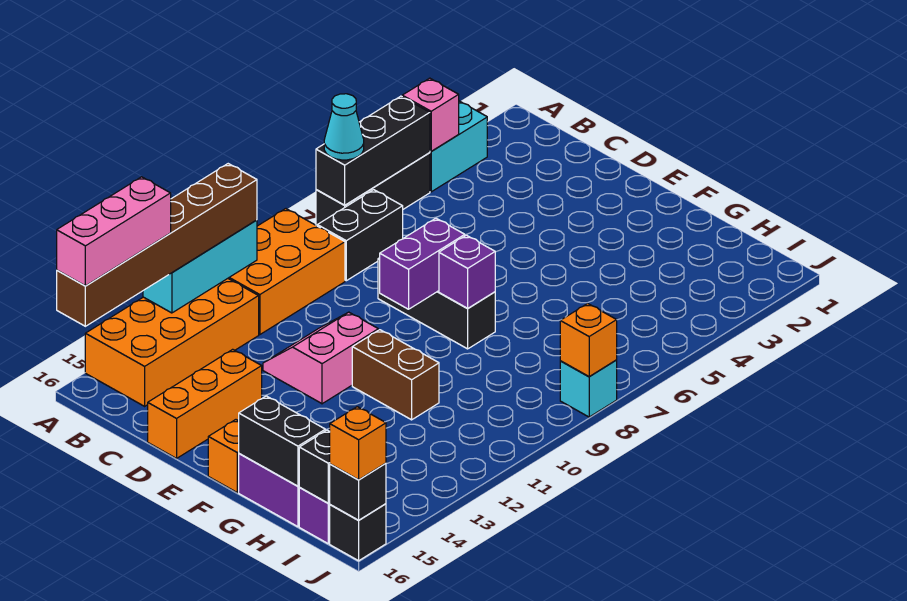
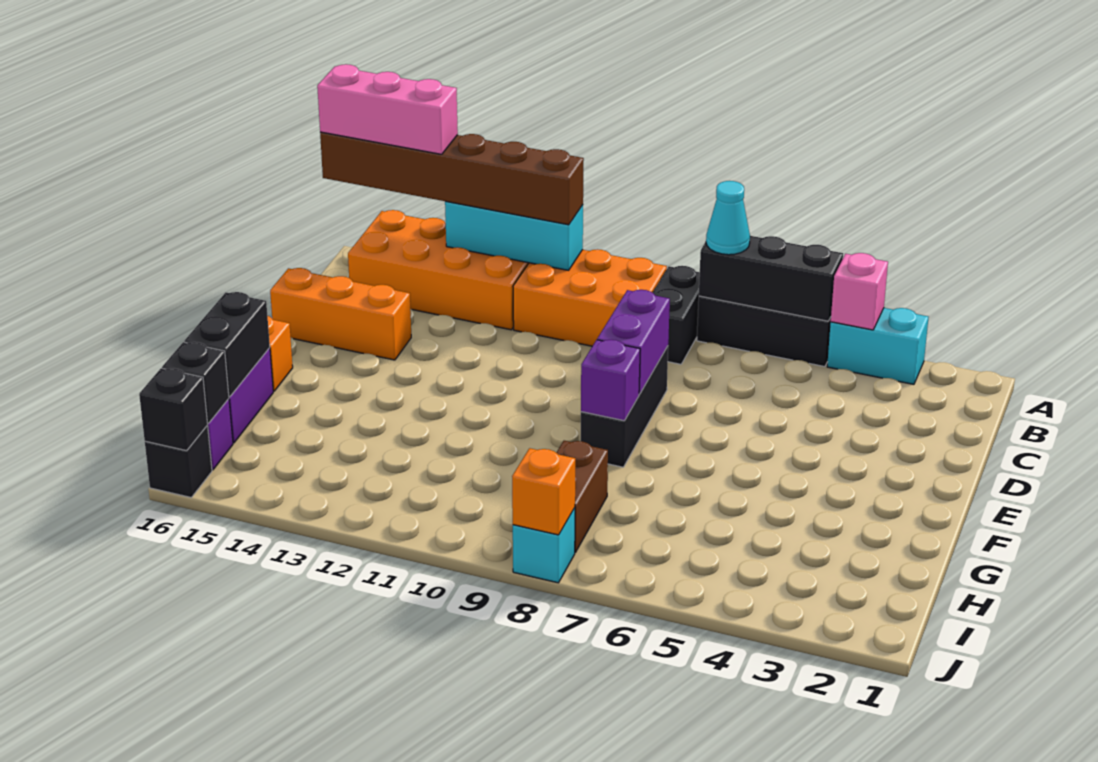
black brick B7:B8 level 1 -> black brick A8:B8 level 1
pink slope D11:E12 level 1 top E -> none
purple brick E8:E9 level 2 -> purple brick D8:E8 level 2
brown brick F11:G11 level 1 -> brown brick H8:I8 level 1
orange brick J16 level 3 -> none

